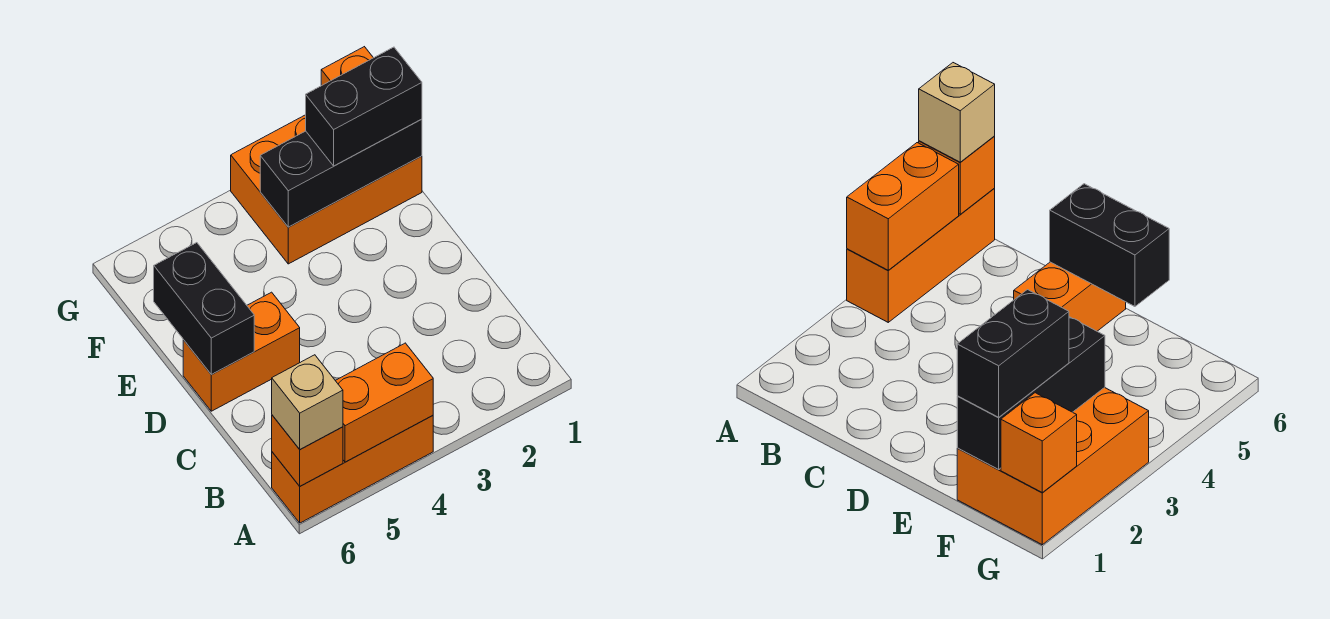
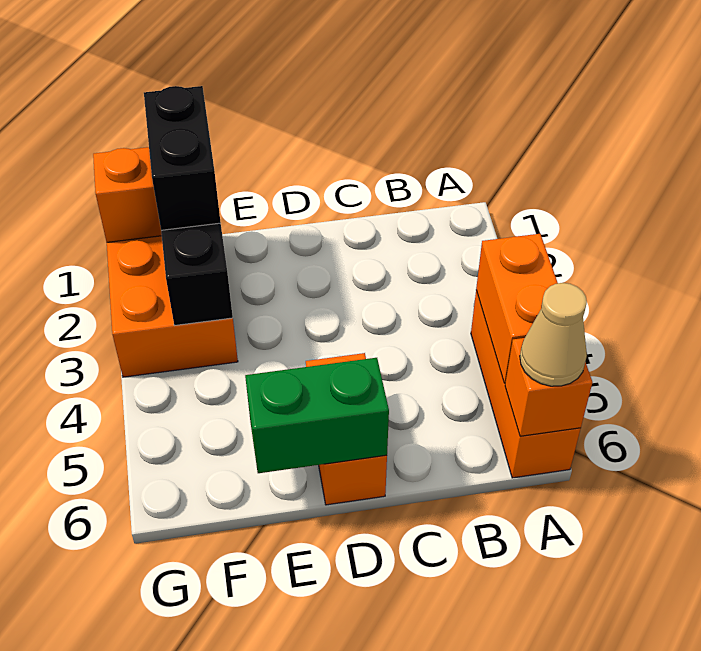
tan brick A6 level 3 -> tan cone A6 level 3
black brick D6:E6 level 2 -> green brick D6:E6 level 2

